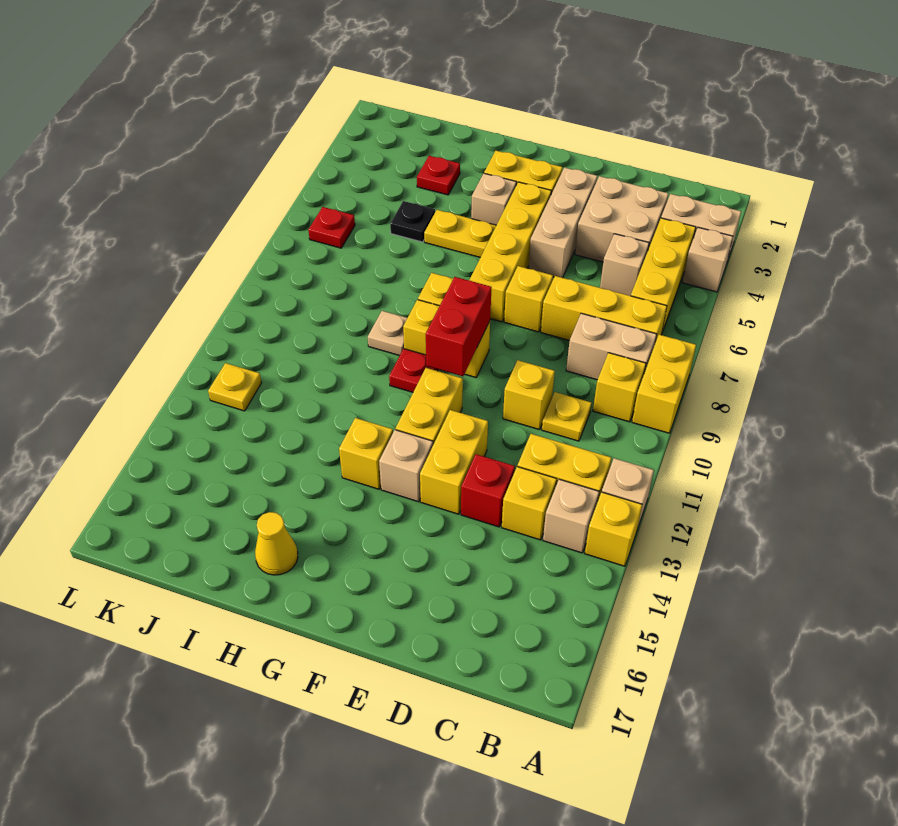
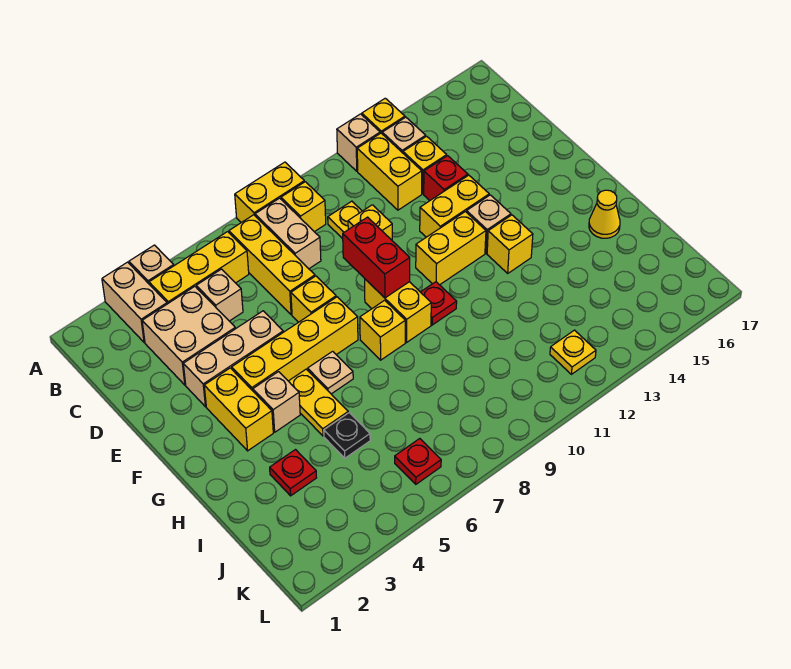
red brick F9:F10 level 2 -> red brick E9:F9 level 2
tan plate H9 level 1 -> tan plate G6 level 1

